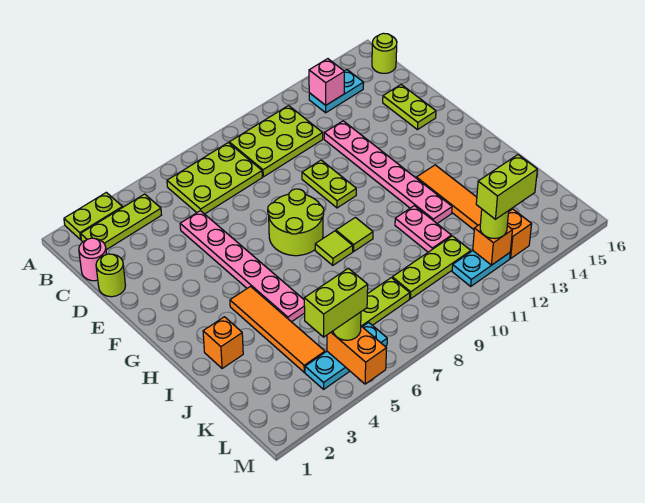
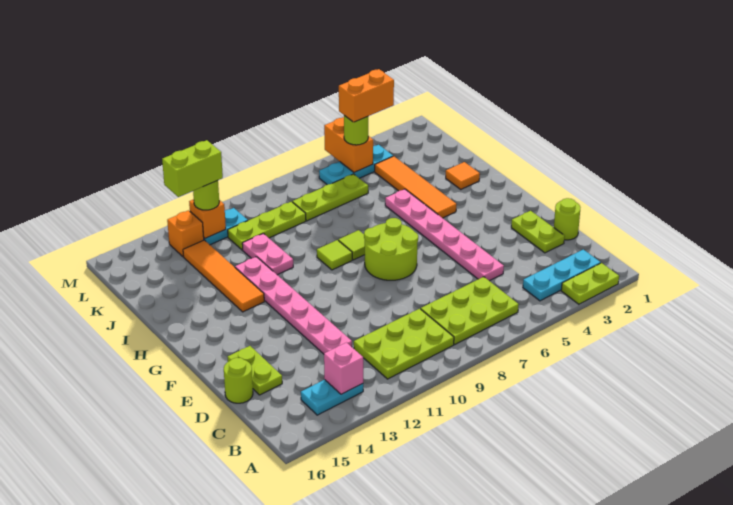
lime plate B2:B4 level 1 -> cyan plate B2:B4 level 1
lime round brick B16 level 1 -> lime round brick D16 level 1
pink round brick C1 level 1 -> none
lime plate E10:F10 level 1 -> lime plate D2:E2 level 1
orange brick I2 level 1 -> orange tile I2 level 1
lime brick L4:L5 level 4 -> orange brick L4:L5 level 4

